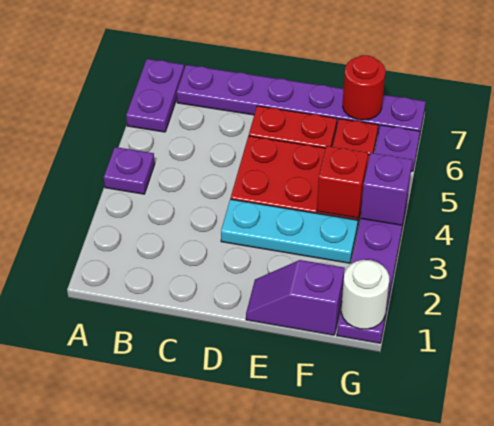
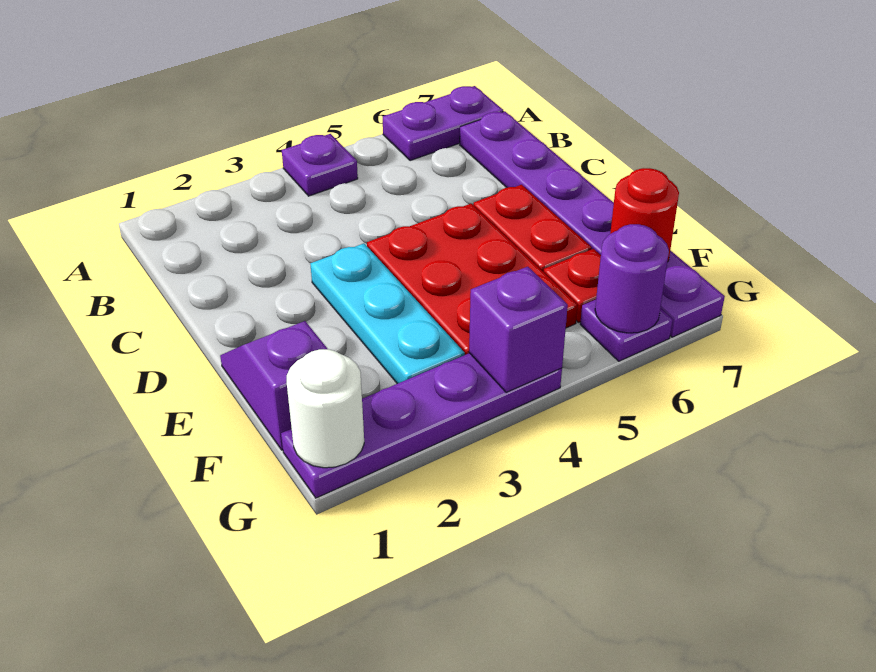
red brick F4 level 2 -> none
none -> purple round brick G6 level 2

